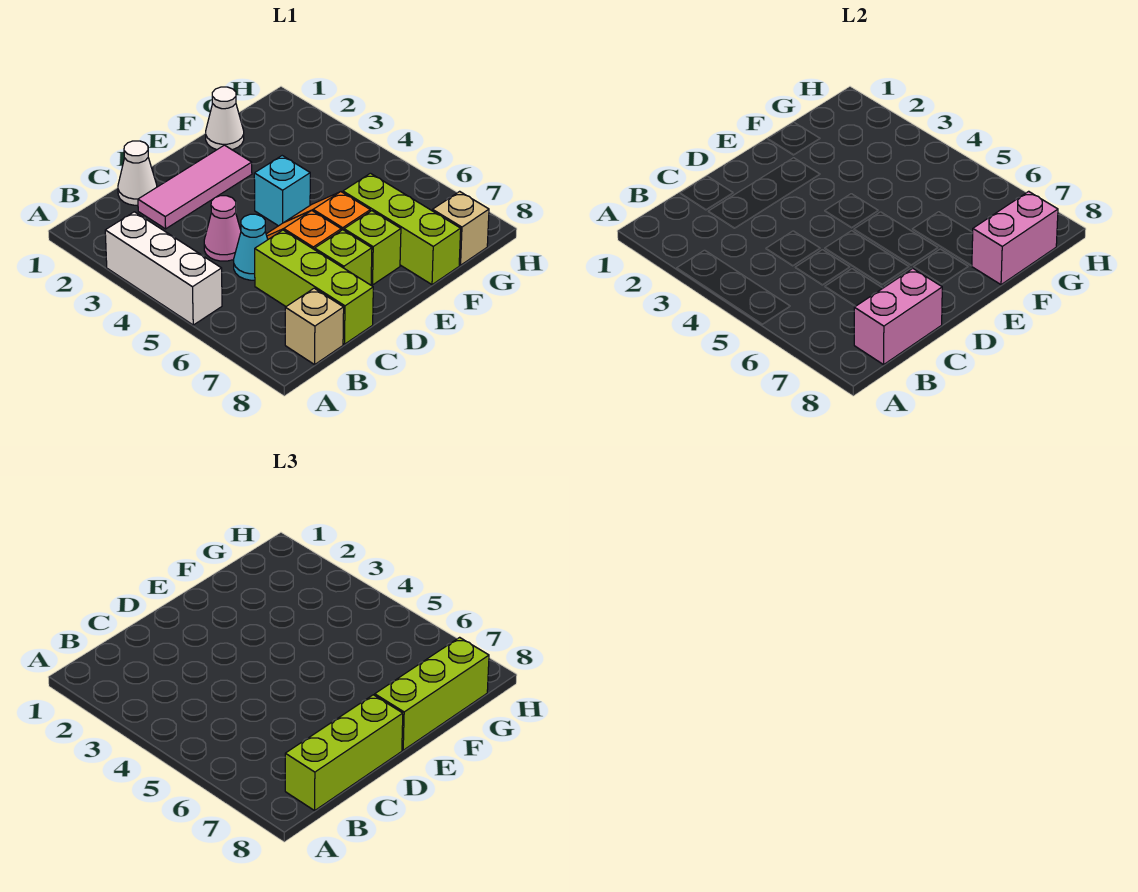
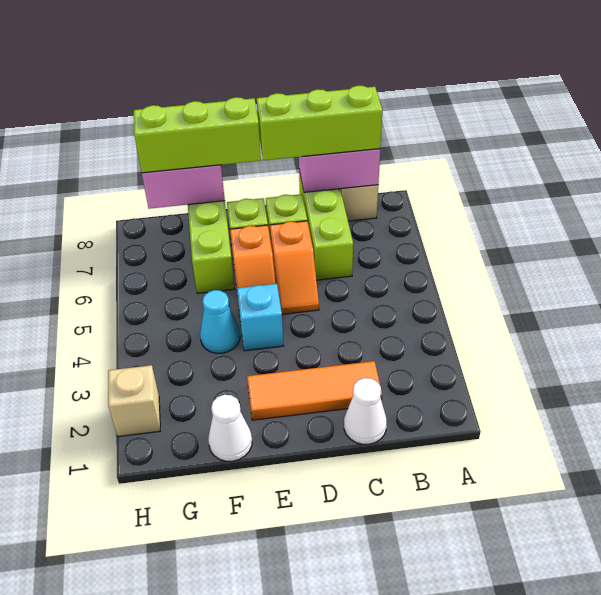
white brick A3:A5 level 1 -> none
pink tile C2:E2 level 1 -> orange tile C2:E2 level 1
pink cone C4 level 1 -> none
cyan cone C5 level 1 -> cyan cone F4 level 1
tan brick G8 level 1 -> tan brick H2 level 1

